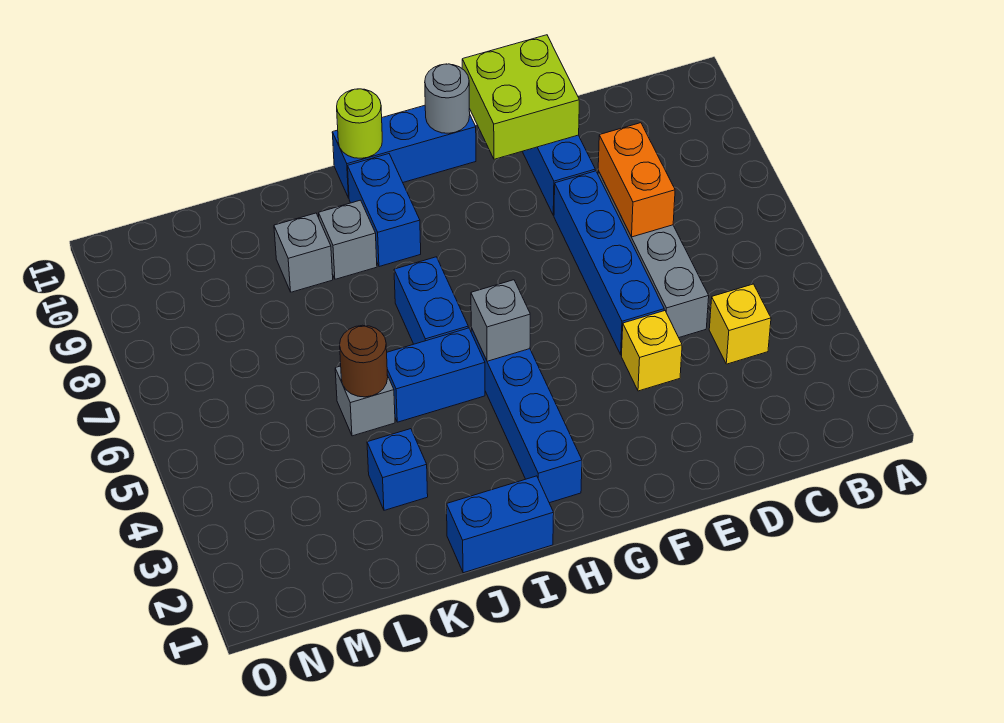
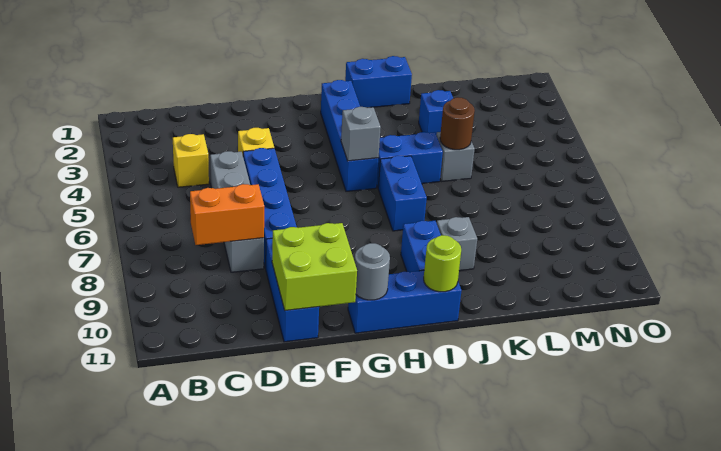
orange brick D7:D8 level 2 -> orange brick C8:D8 level 2
grey brick K9 level 1 -> none

